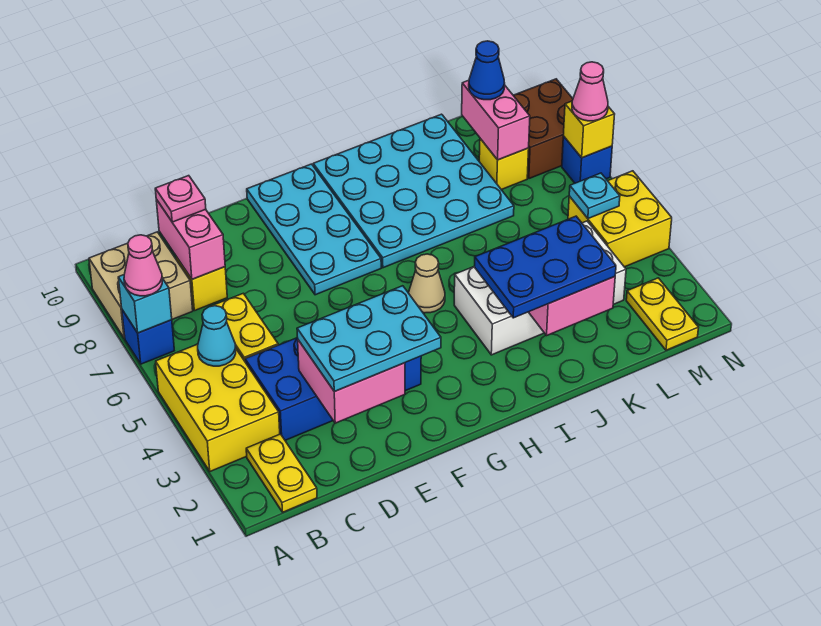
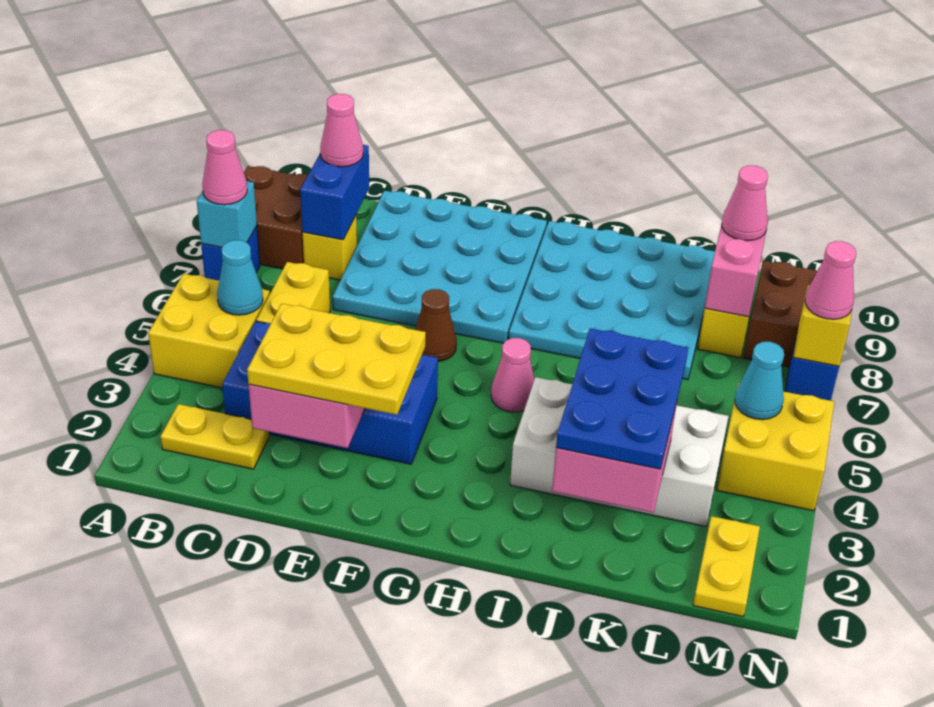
yellow brick A3:B5 level 1 -> yellow brick A4:B5 level 1
tan brick A8:B9 level 1 -> brown brick A8:B9 level 1
yellow plate B1:B2 level 1 -> yellow plate B2:C2 level 1
pink brick C8:C9 level 2 -> blue brick C8:C9 level 2
pink plate C9 level 3 -> pink cone C9 level 3
cyan plate D2:F3 level 3 -> yellow plate D2:F3 level 3
none -> brown cone F6 level 1
cyan plate F7:G10 level 1 -> cyan plate D7:G10 level 1
tan cone H5 level 1 -> pink cone H5 level 1
blue plate I2:K3 level 3 -> blue plate J2:K4 level 3
blue cone L9 level 3 -> pink cone L9 level 3
cyan plate M5 level 2 -> cyan cone M5 level 2

